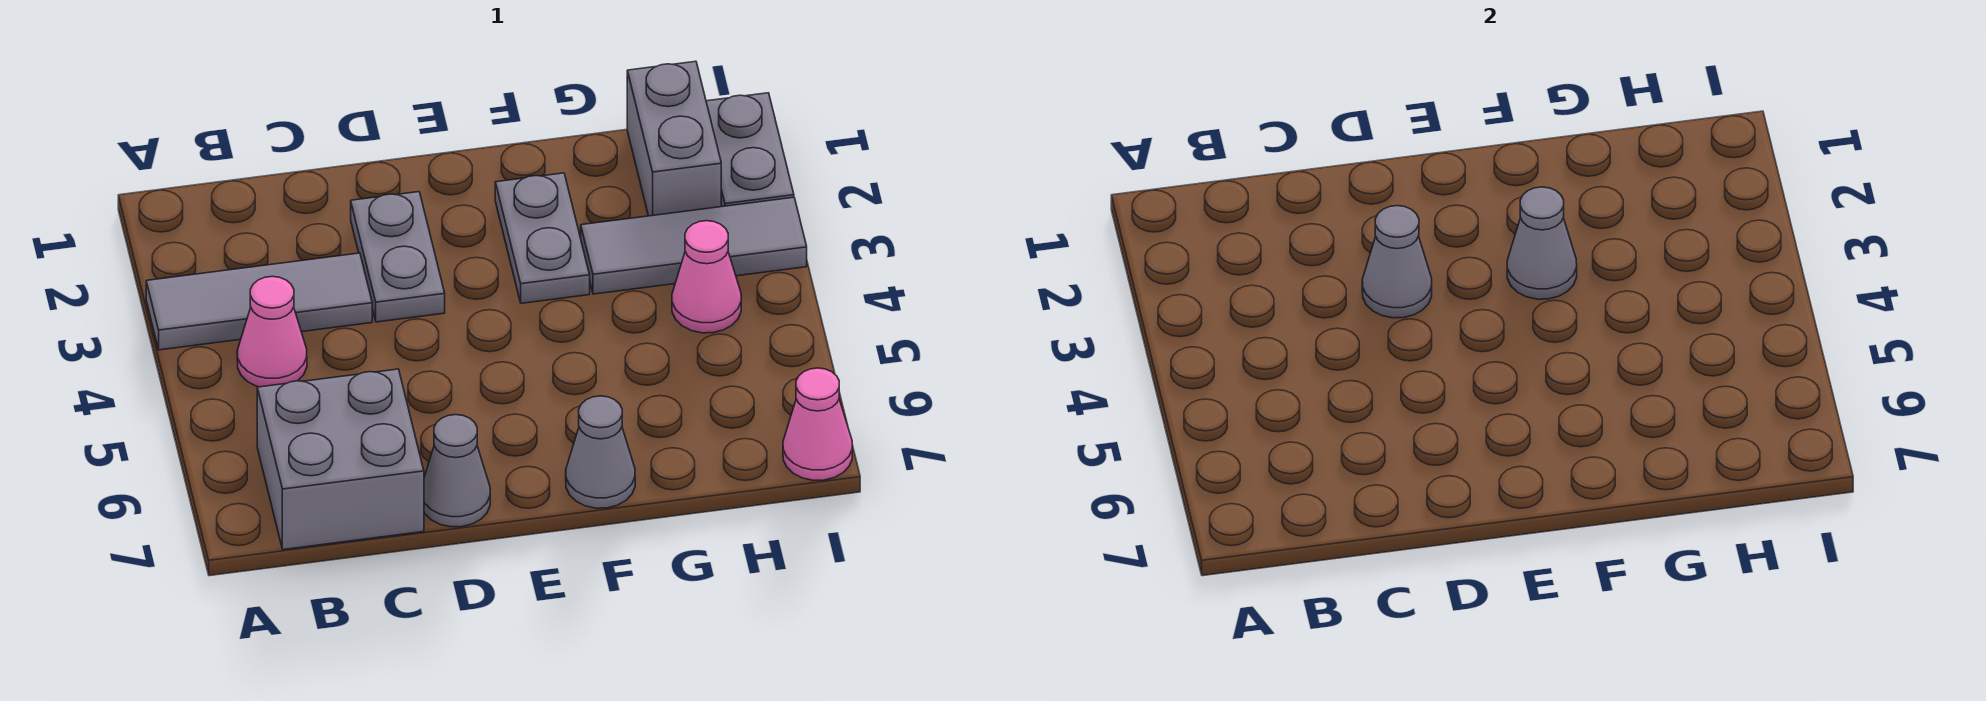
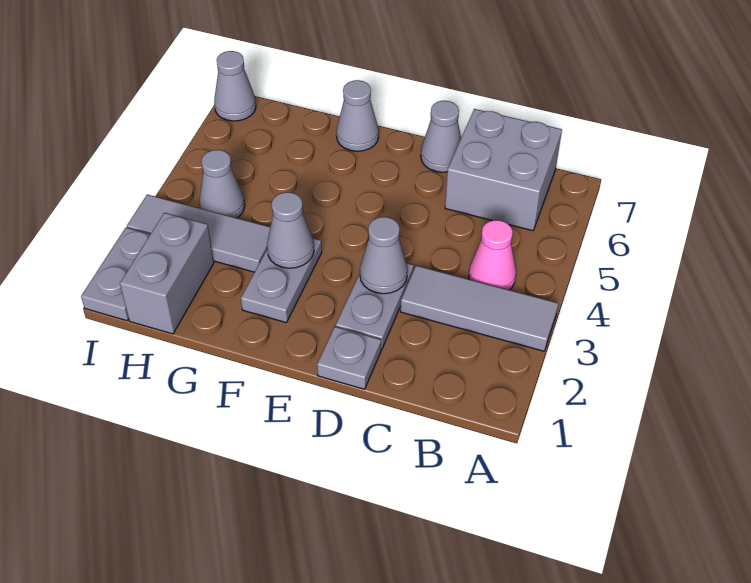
none -> grey plate D1 level 1
pink cone H4 level 1 -> grey cone H4 level 1
pink cone I7 level 1 -> grey cone I7 level 1

